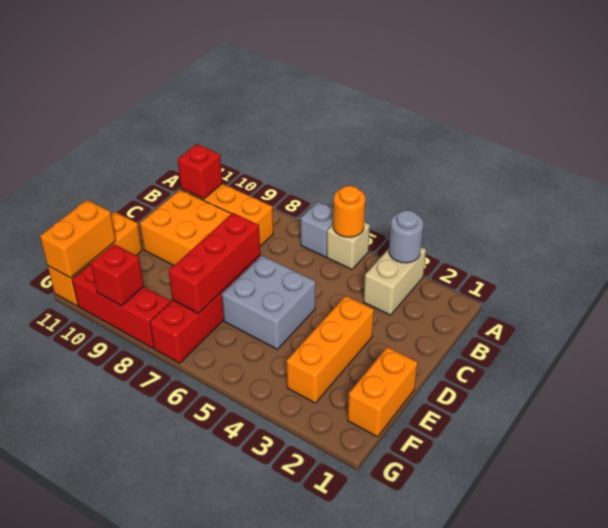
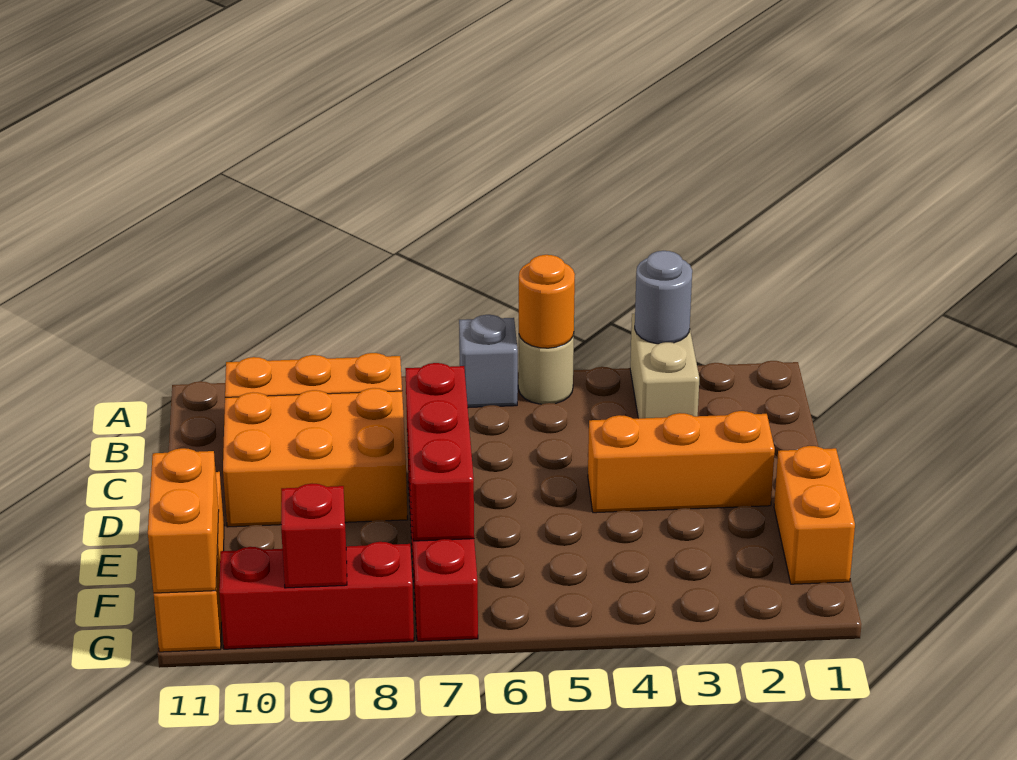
tan brick A5 level 1 -> tan round brick A5 level 1
red brick B10 level 2 -> none
orange brick D3:F3 level 1 -> orange brick D2:D4 level 1
grey brick D5:E6 level 1 -> none

